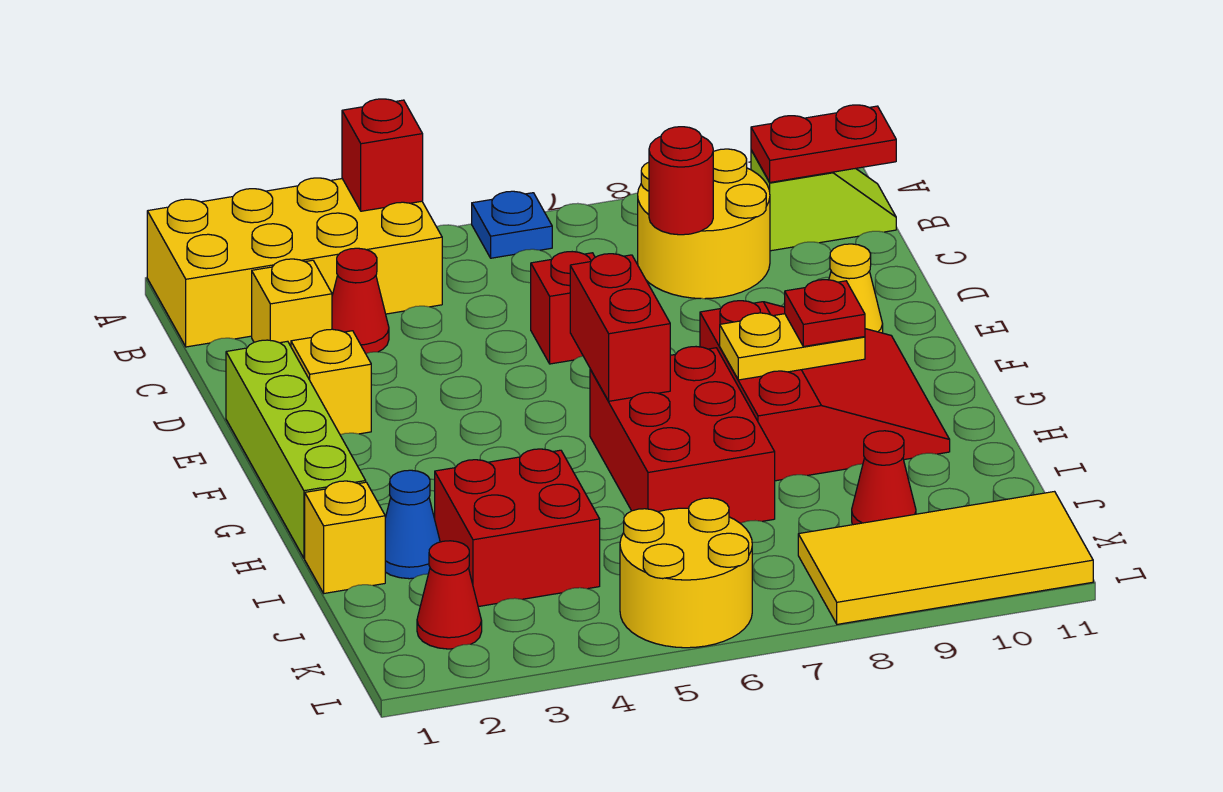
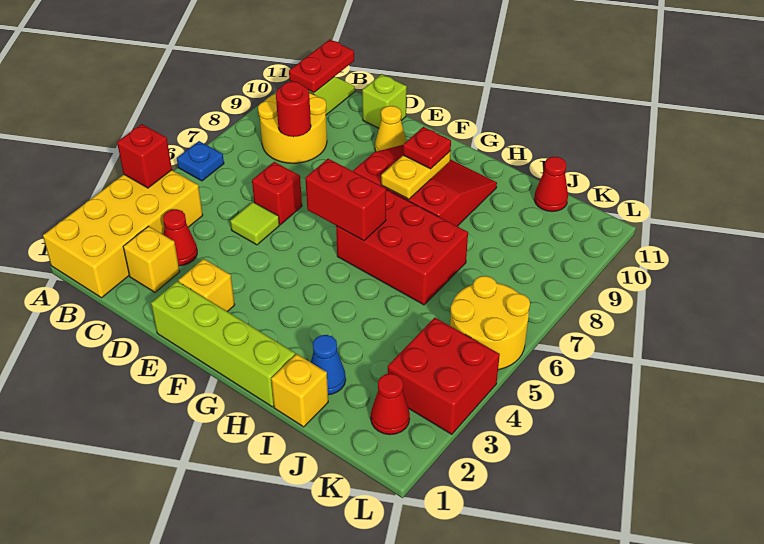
none -> lime tile D5 level 1
none -> lime brick D11 level 1
red brick I3:J4 level 1 -> red brick K3:L4 level 1
red cone J9 level 1 -> red cone J11 level 1
yellow tile K8:L11 level 1 -> none

